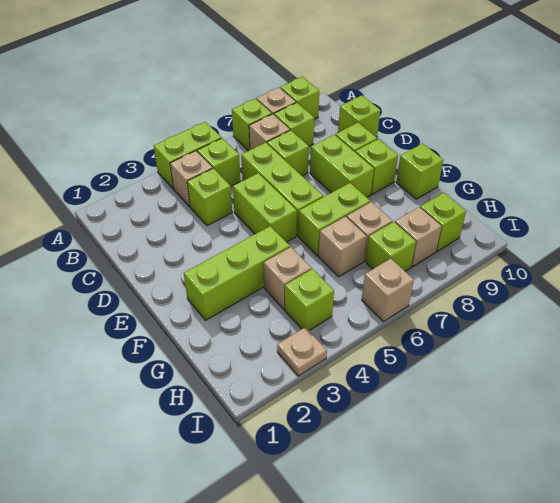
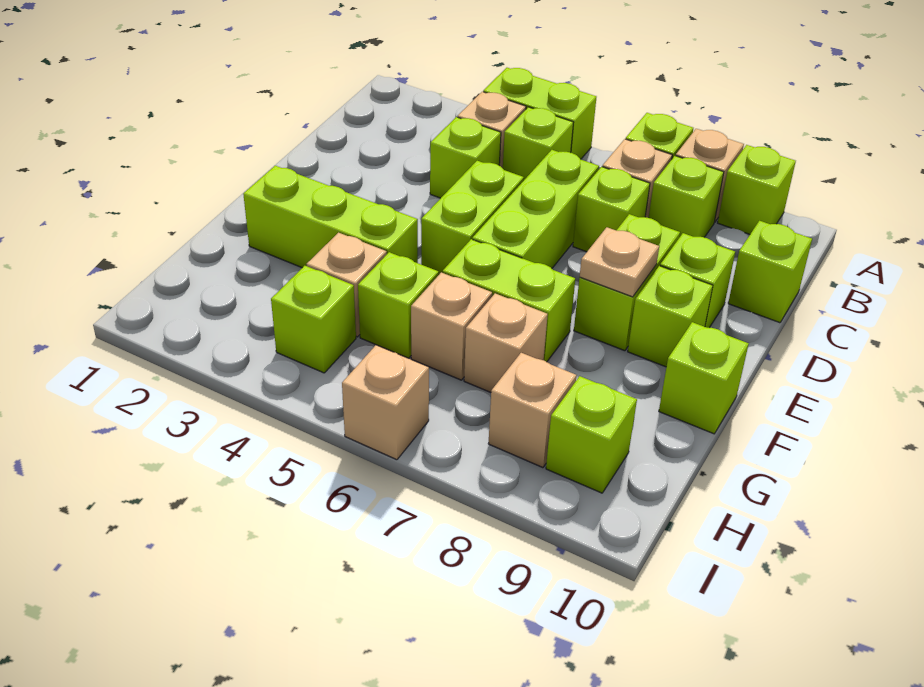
lime brick H7 level 1 -> lime brick G5 level 1
tan plate I3 level 1 -> tan plate E8 level 2

